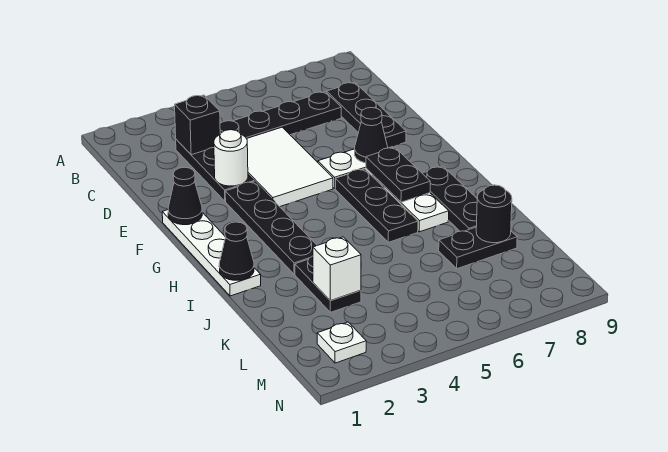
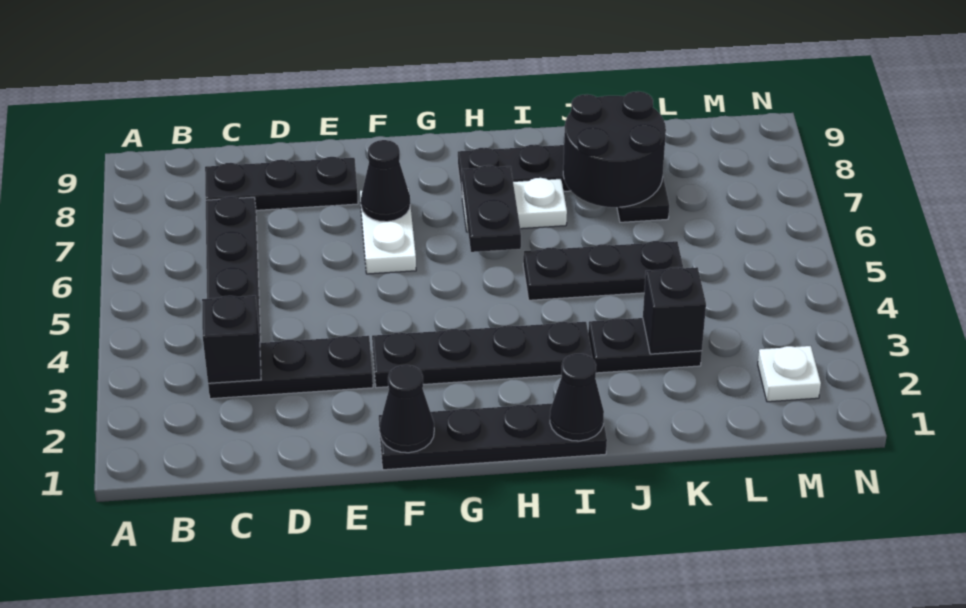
white tile D4:F5 level 1 -> none
white round brick E3 level 2 -> none
white plate F1:I1 level 1 -> black plate F1:I1 level 1
black plate G6:I6 level 1 -> black plate I5:K5 level 1
black plate G7:H7 level 2 -> black plate H6:H7 level 2
white brick K3 level 2 -> black brick K3 level 2
black round brick K8 level 2 -> black round brick J7:K8 level 2

